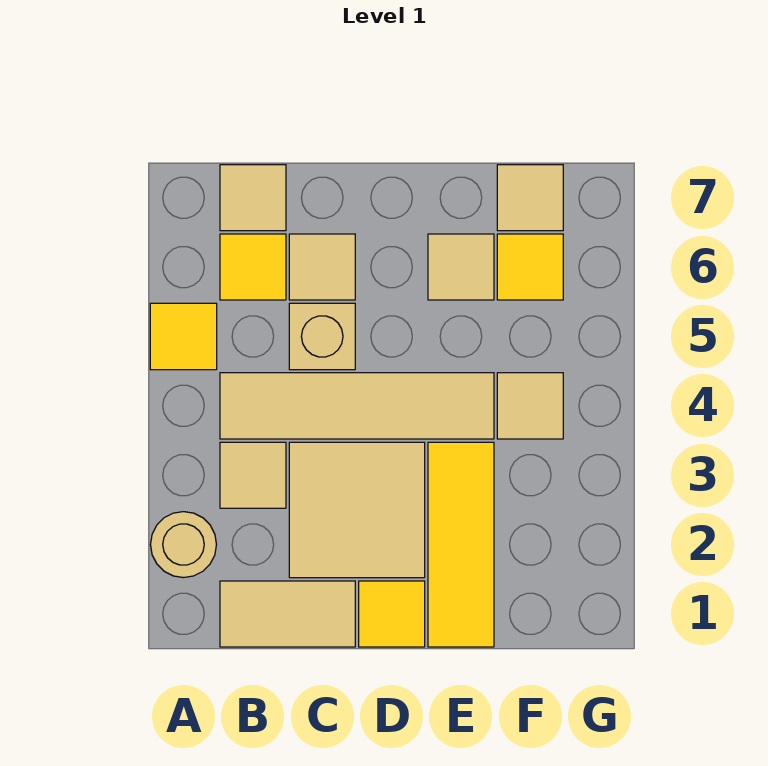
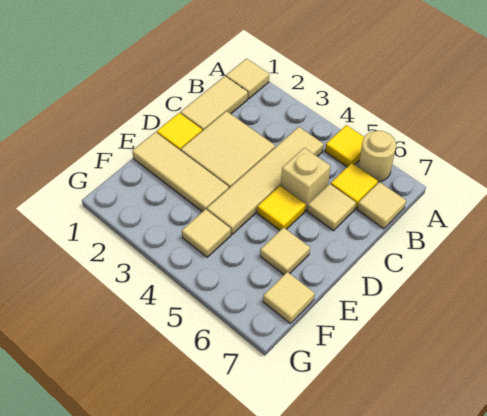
tan round brick A2 level 1 -> tan round brick A6 level 1
tan tile B3 level 1 -> tan tile A1 level 1
yellow tile E1:E3 level 1 -> tan tile E1:E3 level 1
yellow tile F6 level 1 -> yellow tile D5 level 1

